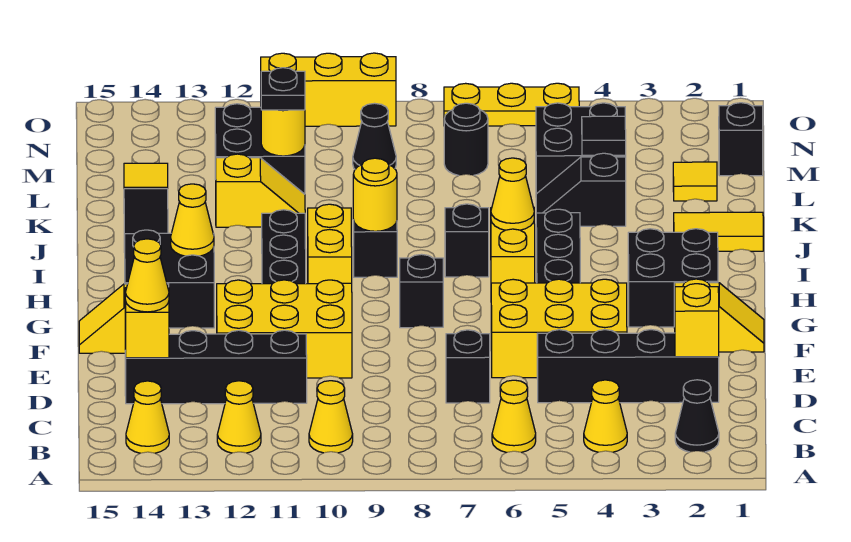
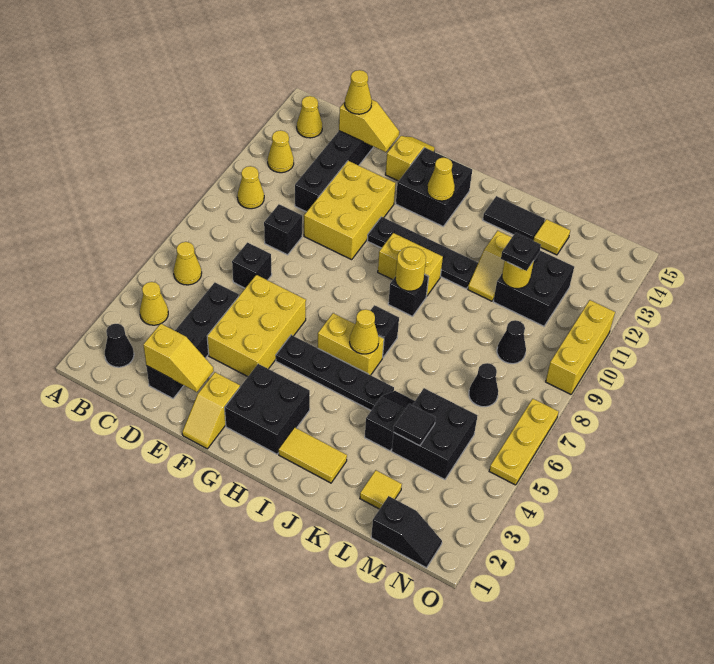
black brick G8 level 1 -> black brick D9 level 1
yellow tile J1:J2 level 1 -> yellow tile I2:J2 level 1
black round brick M7 level 1 -> black cone M7 level 1

